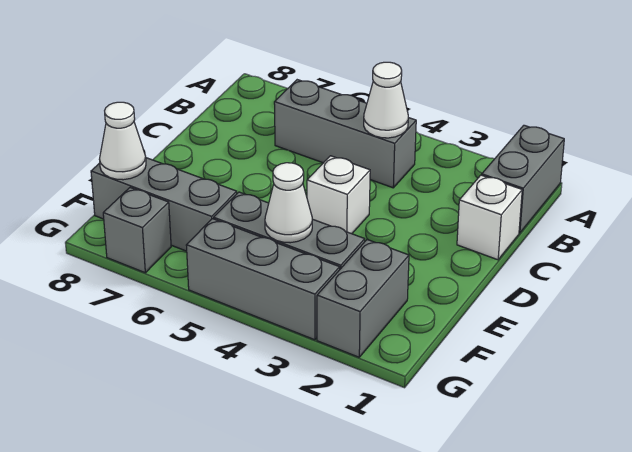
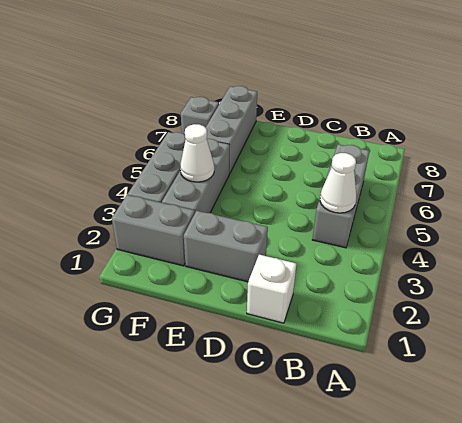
grey brick A1:B1 level 1 -> grey brick D2:E2 level 1
white brick D4 level 1 -> none
white cone F8 level 2 -> none

